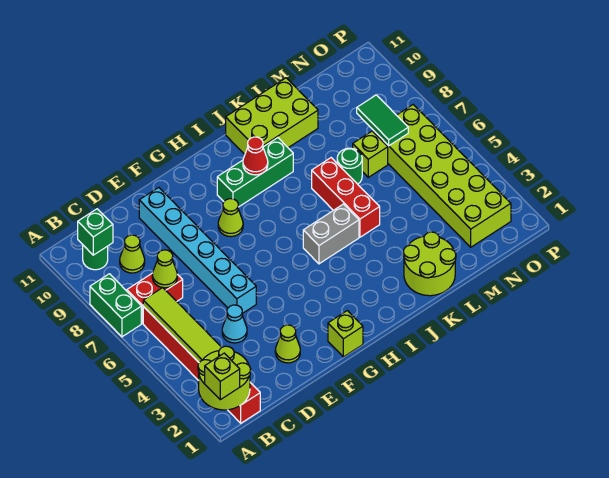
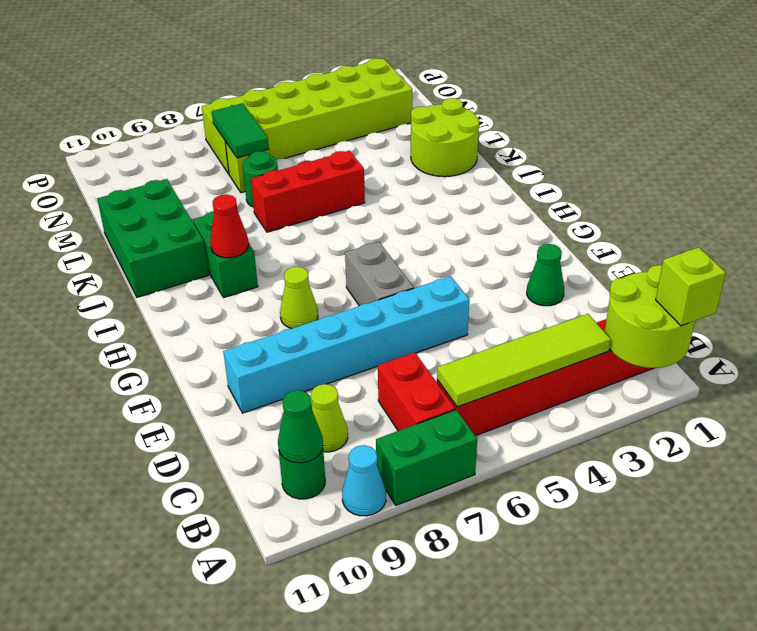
green brick B10 level 2 -> green cone B10 level 2
lime cone C7 level 2 -> none
cyan cone D4 level 1 -> cyan cone A9 level 1
lime cone E2 level 1 -> green cone E2 level 1
lime brick G1 level 1 -> none
green brick H9:J9 level 1 -> green brick I9:J9 level 1
grey brick I5:J5 level 1 -> grey brick F6:G6 level 1
lime brick J10:L11 level 1 -> green brick J10:L11 level 1
green tile N7:N8 level 2 -> green tile M7:N7 level 2

